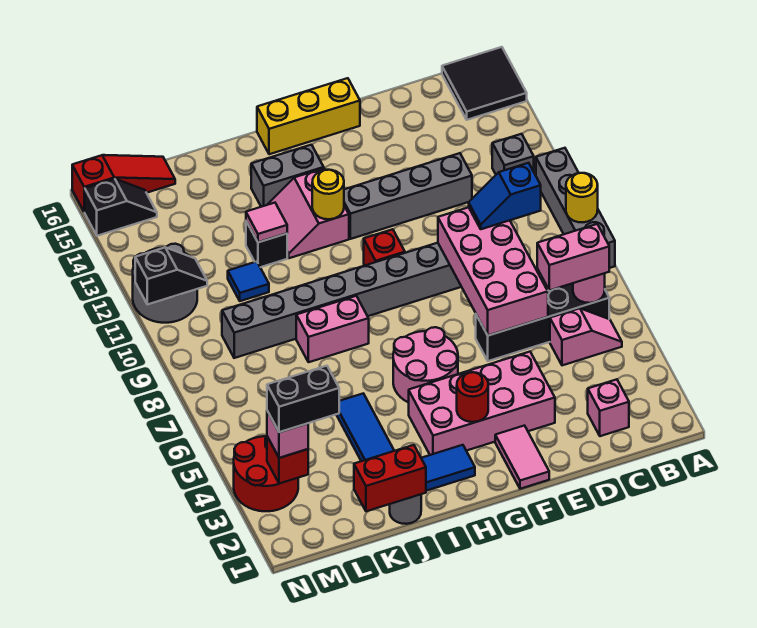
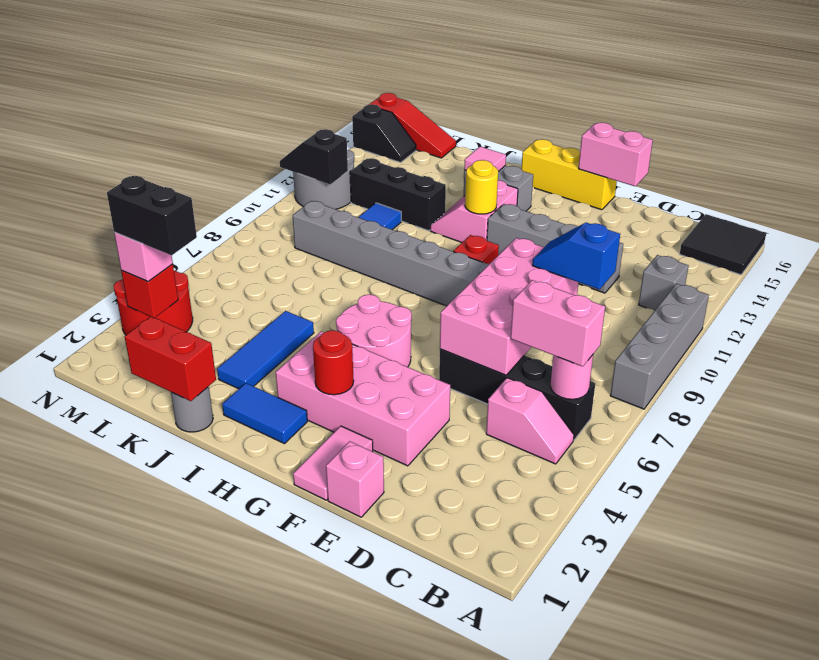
yellow round brick A9 level 2 -> none
pink brick C2 level 1 -> pink brick E1 level 1
pink brick I8:J8 level 1 -> pink brick E16:F16 level 2
black brick J12 level 1 -> black brick J12:L12 level 1
pink tile J12 level 2 -> pink tile I14 level 2
black slope M11:N11 level 2 top N -> black slope M11:N11 level 2 top M

